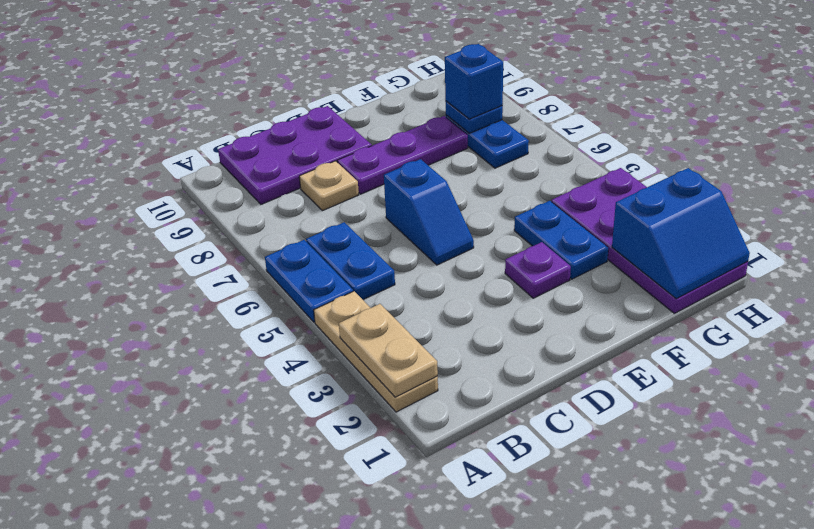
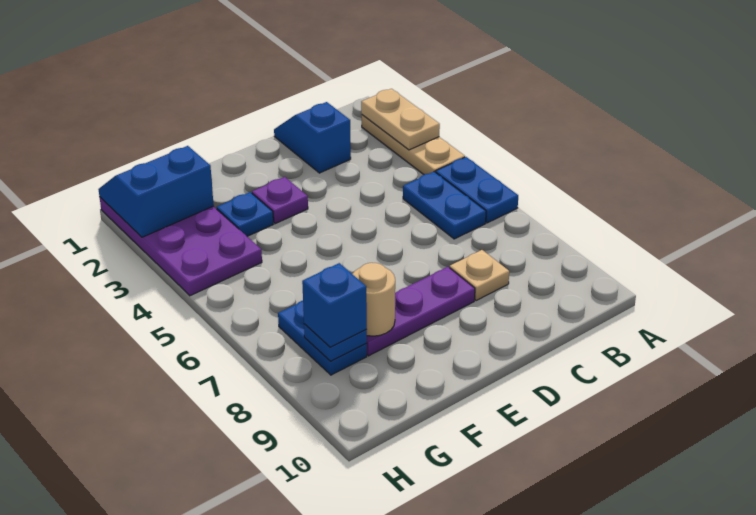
purple plate B9:D10 level 1 -> none
blue slope D5:D6 level 1 top 6 -> blue slope C1:C2 level 1 top 2
blue plate F3:F4 level 1 -> blue plate F3 level 1
none -> tan round brick F8 level 2

